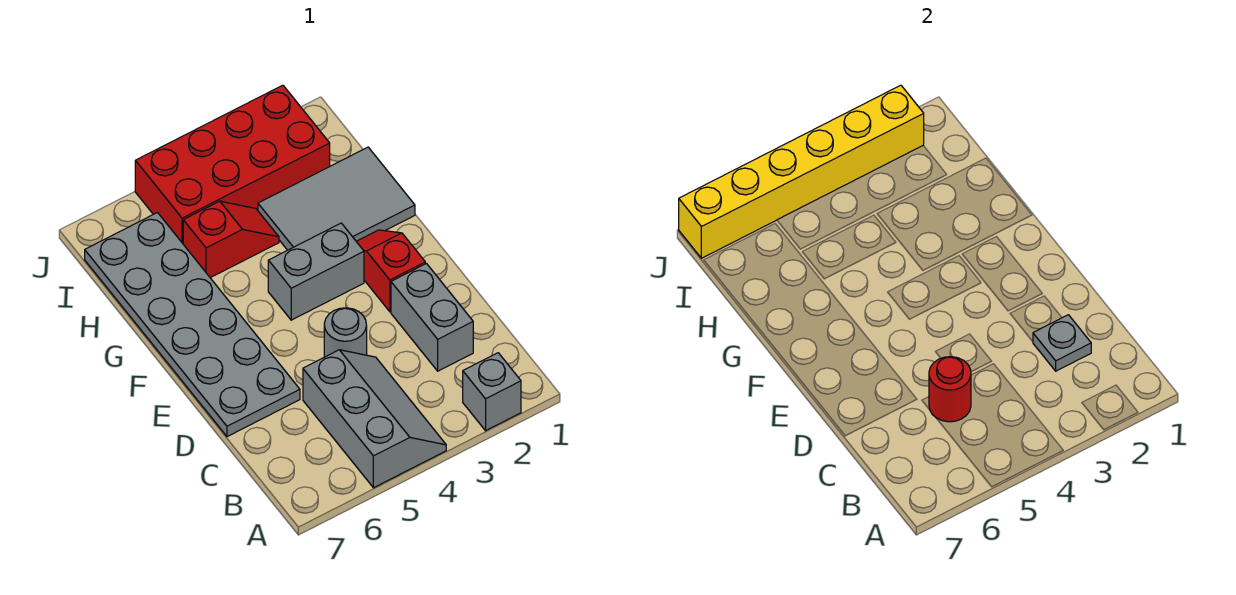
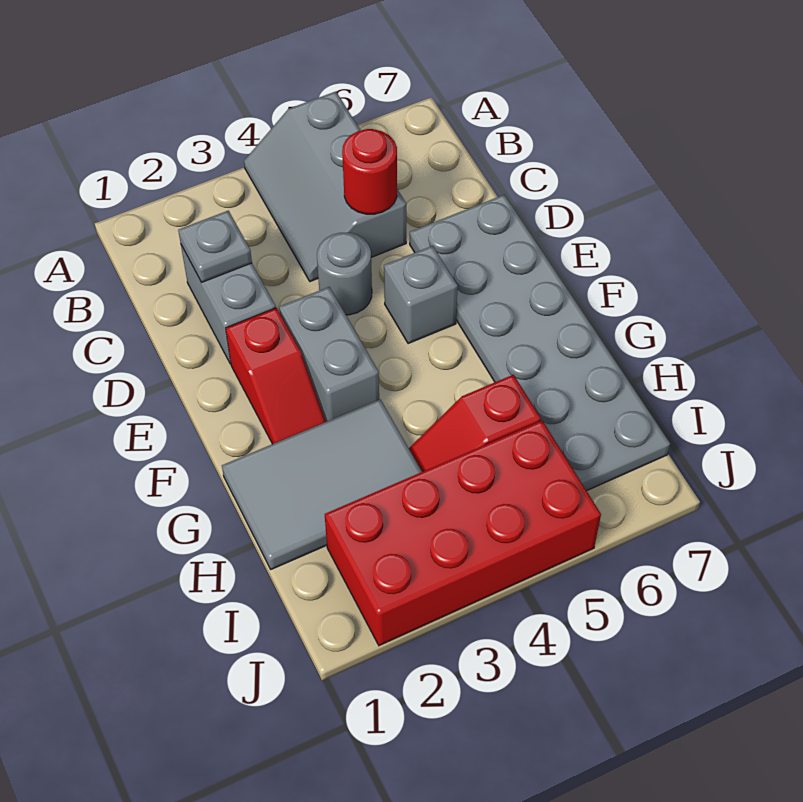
grey brick A2 level 1 -> grey brick E5 level 1
grey brick F3:F4 level 1 -> grey brick E3:F3 level 1
yellow brick J2:J7 level 2 -> none

